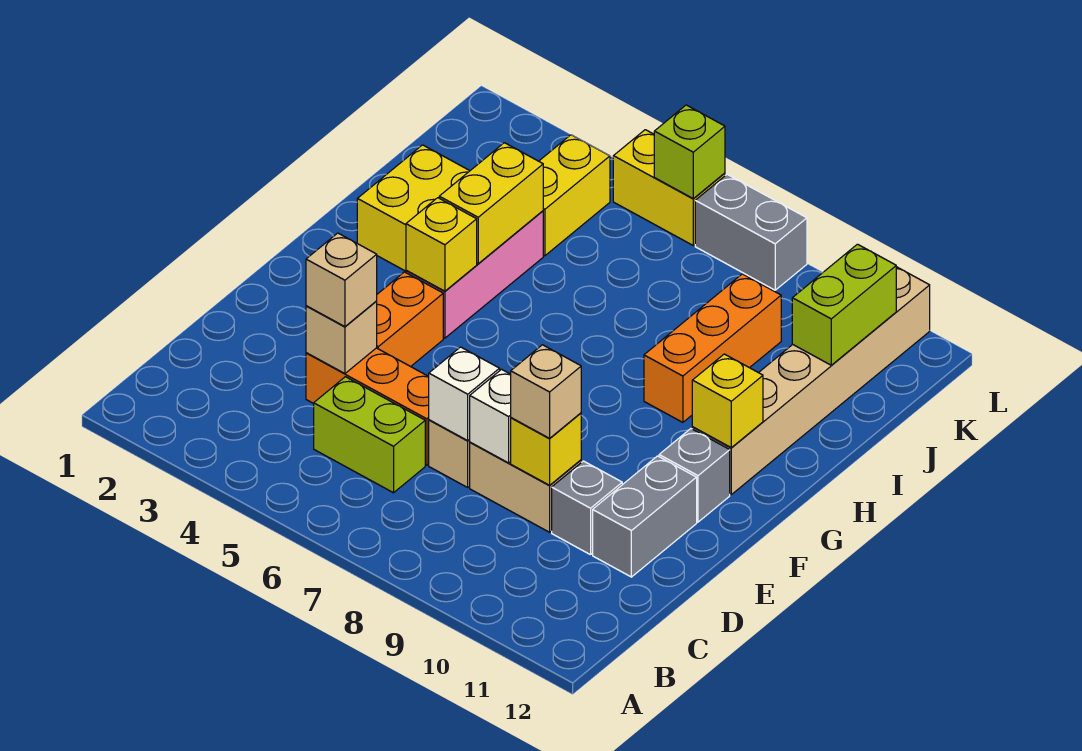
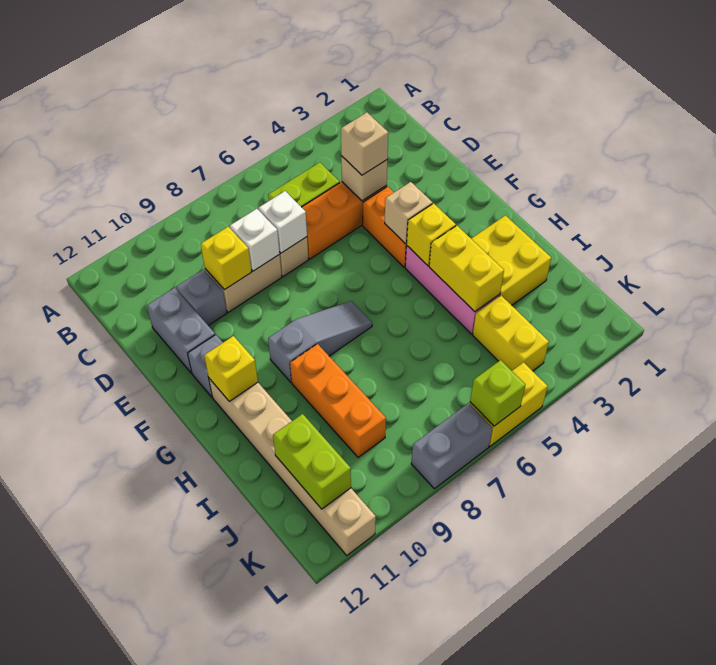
tan brick D9 level 3 -> tan brick F4 level 2
none -> grey slope G7:G9 level 1 top 9

